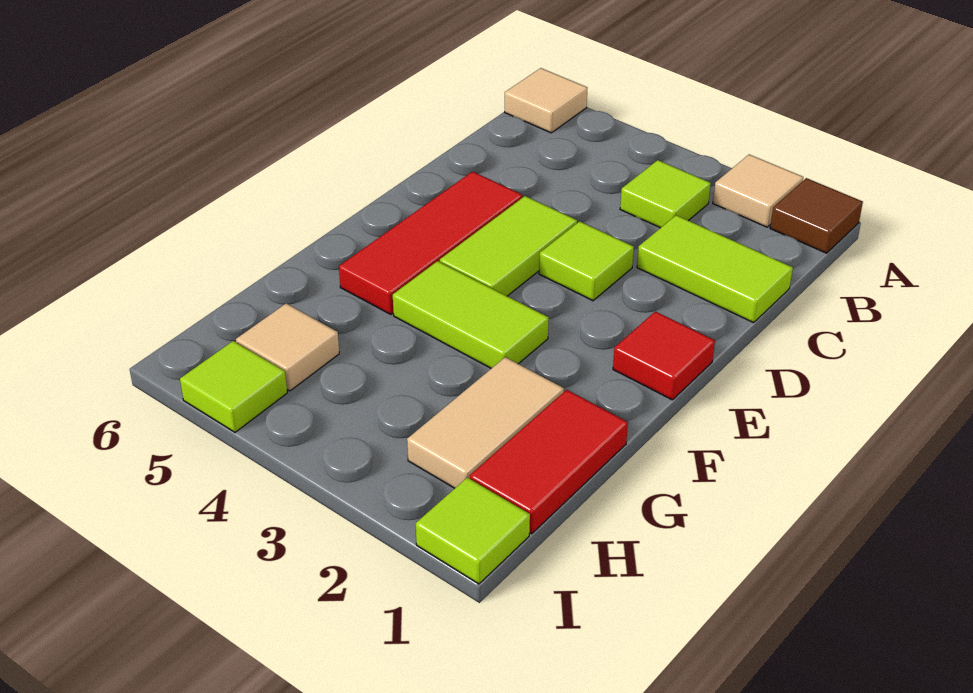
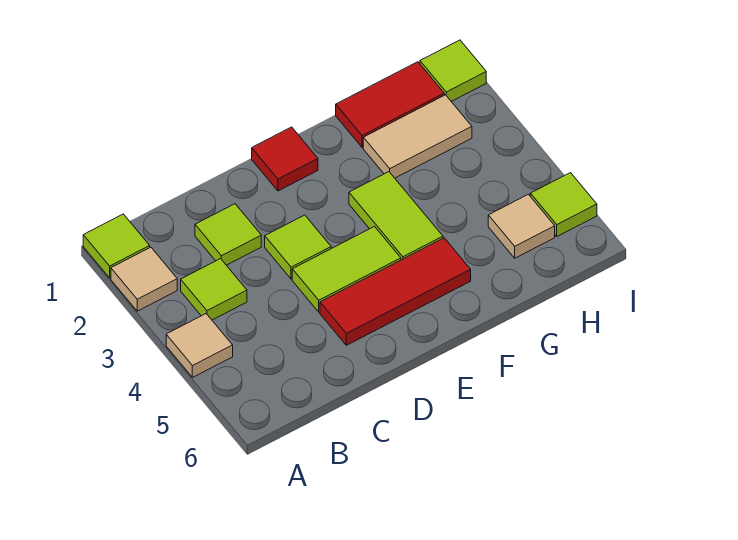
brown tile A1 level 1 -> lime tile A1 level 1
tan tile A6 level 1 -> tan tile A4 level 1
lime tile C1:C2 level 1 -> lime tile C2 level 1

